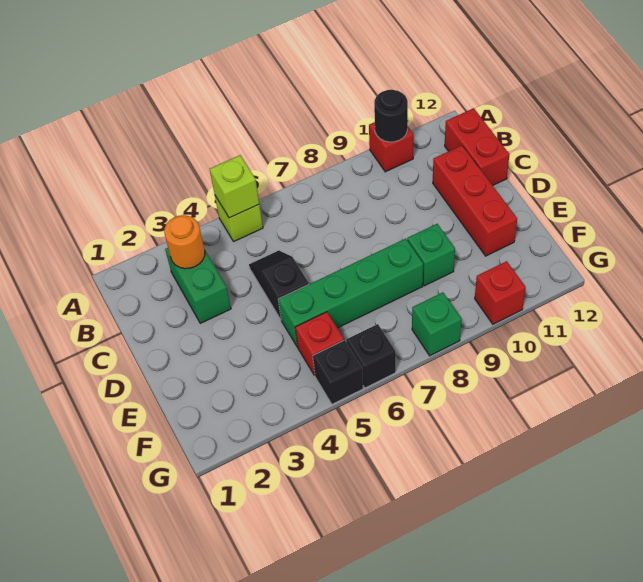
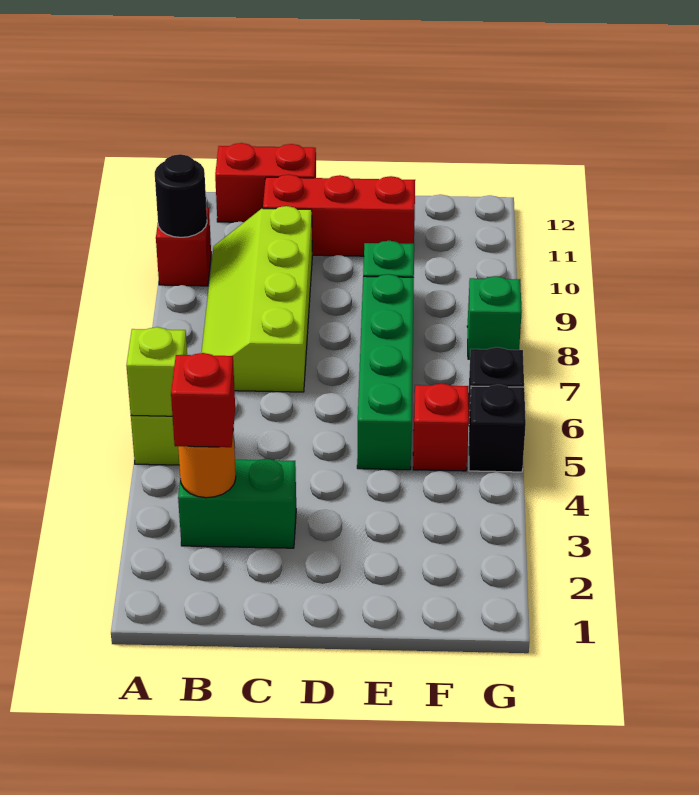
none -> lime slope B7:C10 level 1 top C
black slope C5:D5 level 1 top D -> none
red brick G10 level 1 -> red brick B3 level 3

